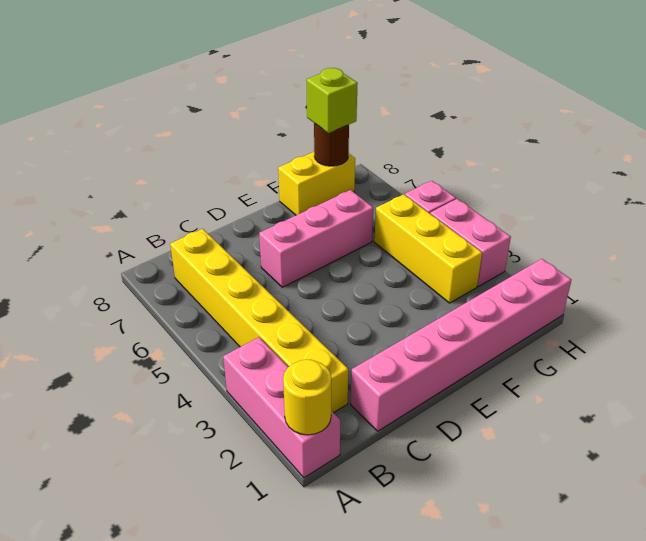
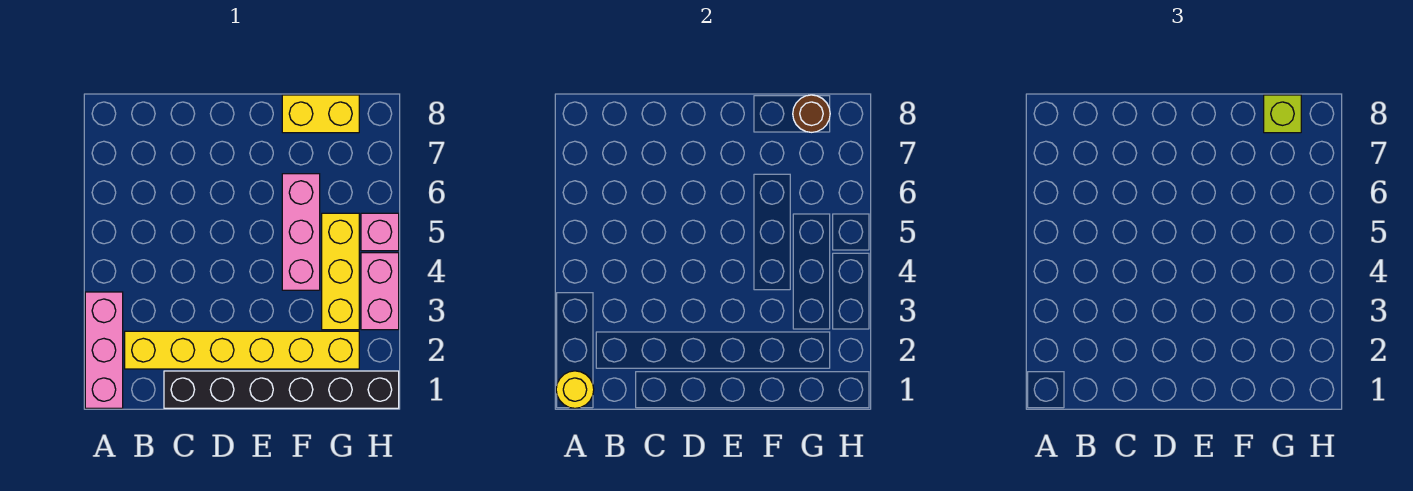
yellow brick B2:B7 level 1 -> yellow brick B2:G2 level 1
pink brick C1:H1 level 1 -> black brick C1:H1 level 1
pink brick D6:F6 level 1 -> pink brick F4:F6 level 1

